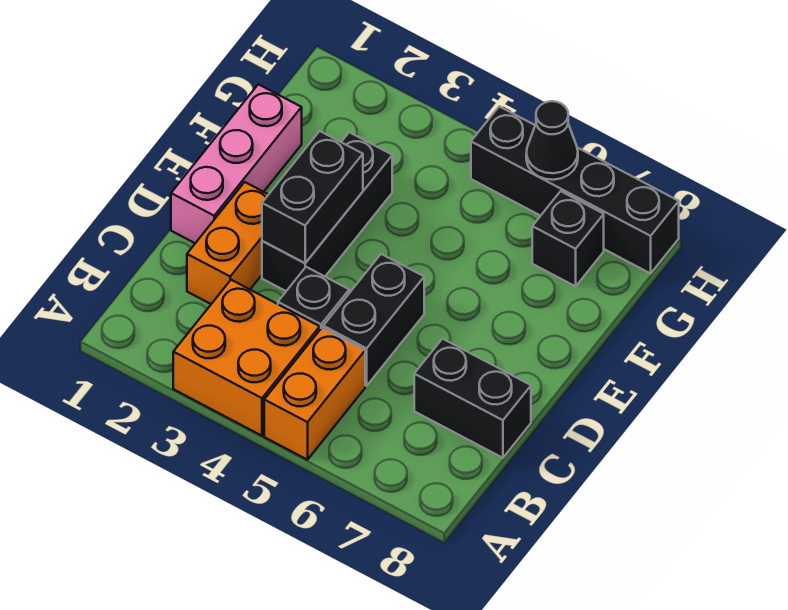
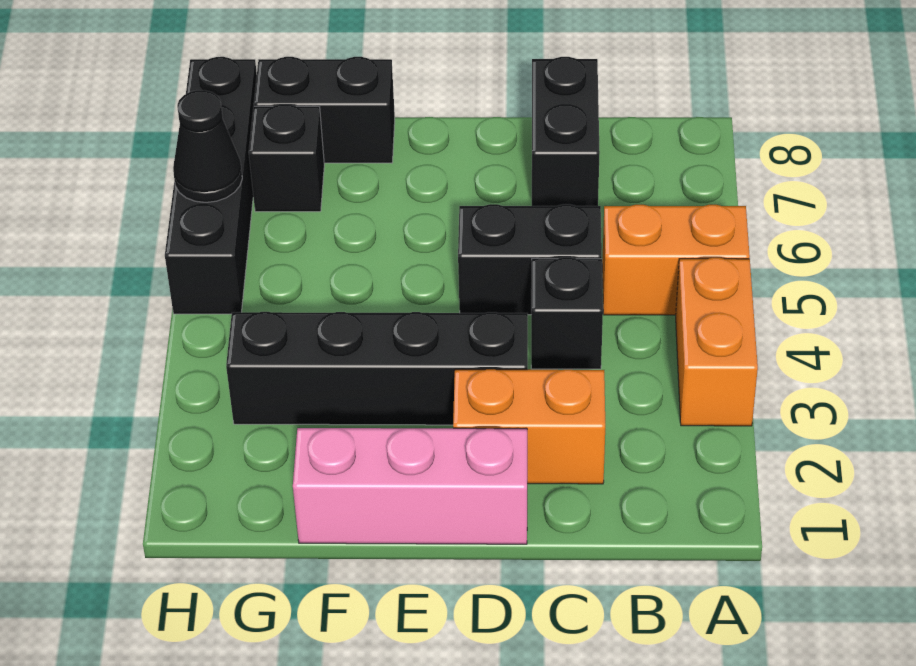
orange brick A3:B4 level 1 -> orange brick A3:A4 level 1
black brick D3:F3 level 1 -> black brick D3:G3 level 1
black brick D3:E3 level 2 -> black brick F8:G8 level 1

